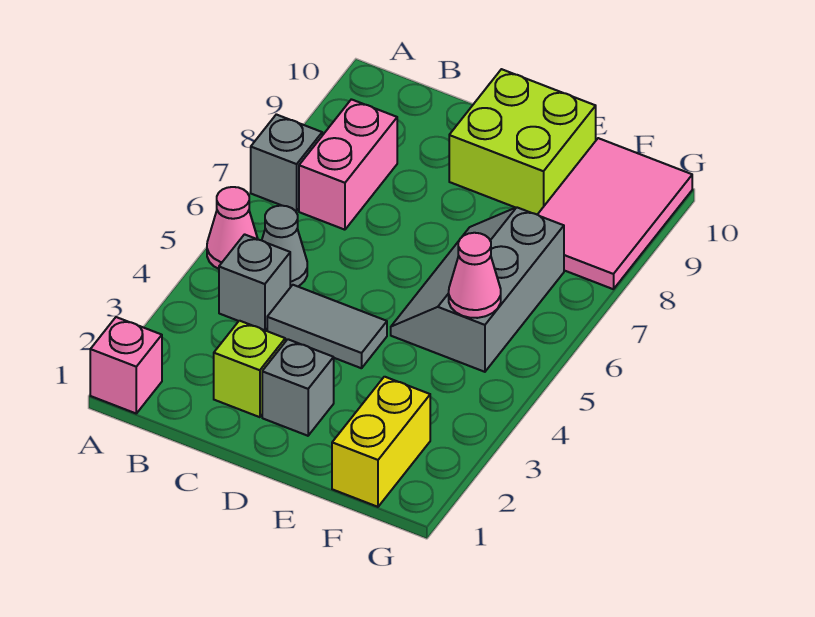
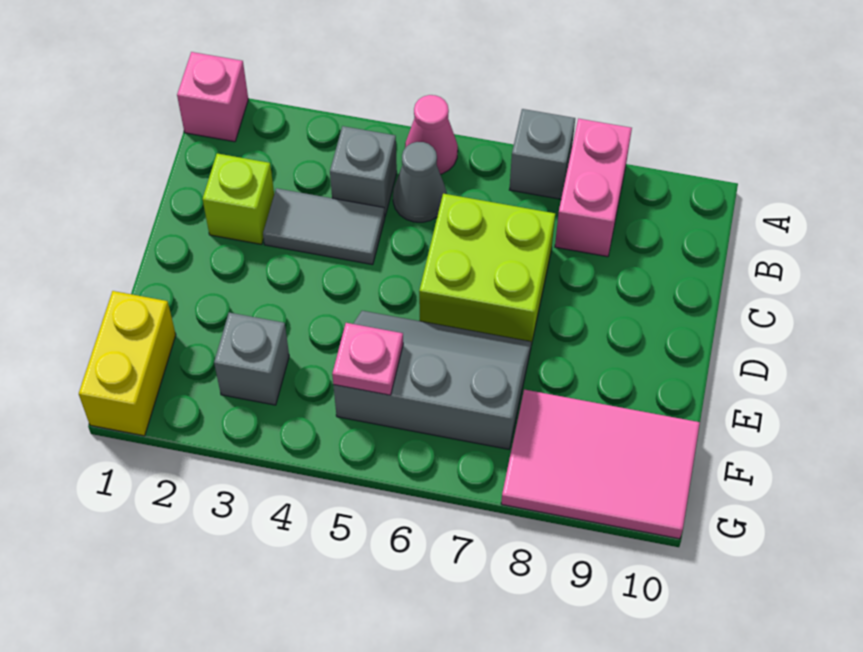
pink brick B7:B8 level 1 -> pink brick A8:B8 level 1
grey tile C4:D4 level 1 -> grey tile C3:C4 level 1
grey brick D2 level 1 -> grey brick F3 level 1
lime brick D9:E10 level 1 -> lime brick C6:D7 level 1
yellow brick F1:F2 level 1 -> yellow brick F1:G1 level 1
pink cone F5 level 2 -> pink plate F5 level 2

